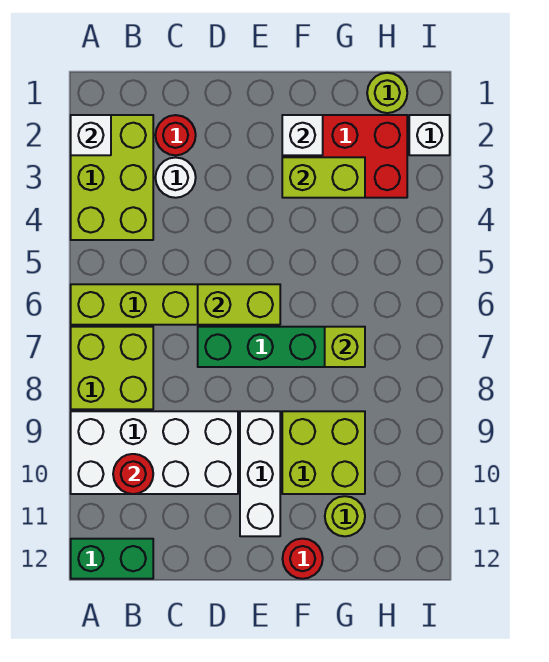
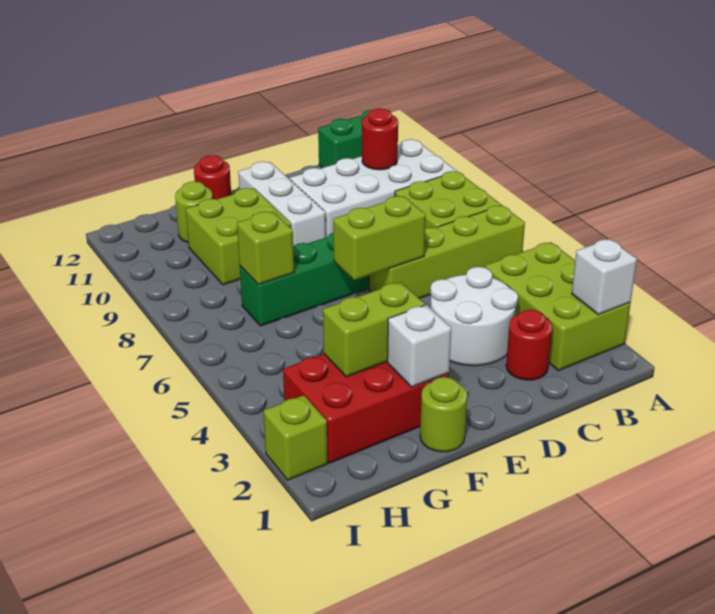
white round brick C3 level 1 -> white round brick C3:D4 level 1
lime round brick H1 level 1 -> lime round brick F1 level 1
white brick I2 level 1 -> lime brick I2 level 1

